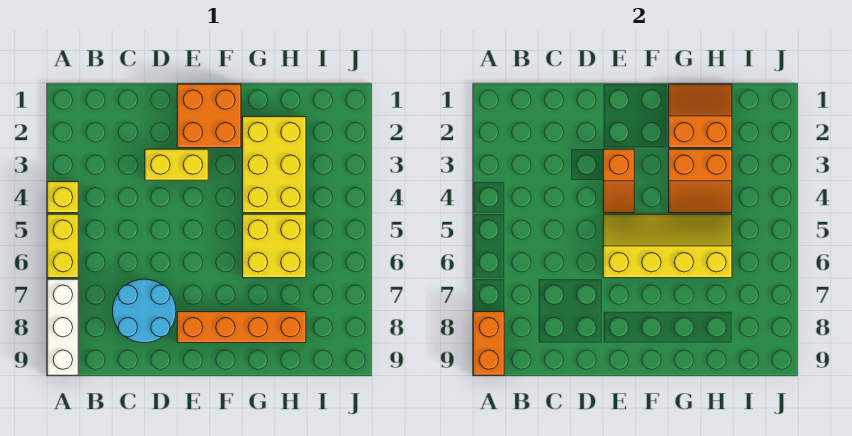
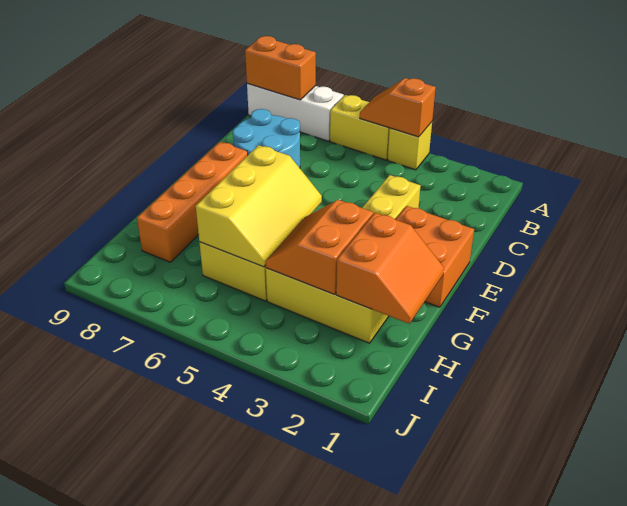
orange slope E3:E4 level 2 top 3 -> orange slope A4:A5 level 2 top 4
yellow slope E5:H6 level 2 top 6 -> yellow slope F5:H6 level 2 top 6

